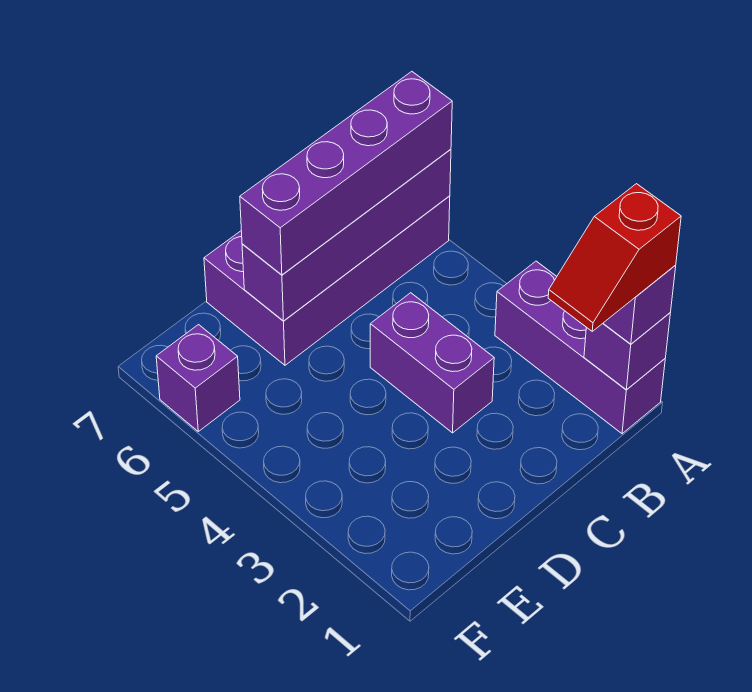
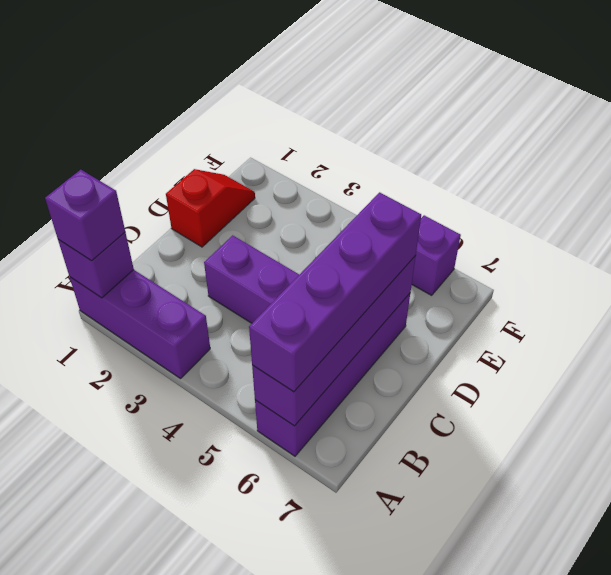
red slope A1:B1 level 4 top A -> red slope D1:E1 level 1 top D
purple brick A6:D7 level 1 -> purple brick A6:D6 level 1

